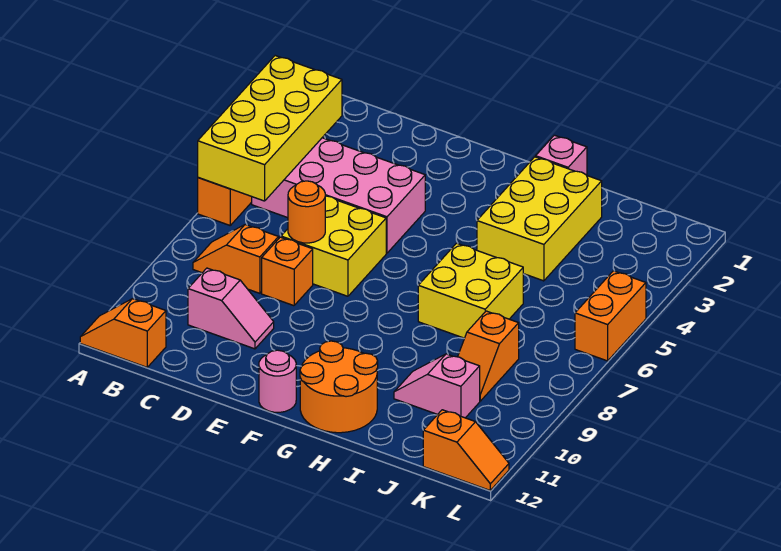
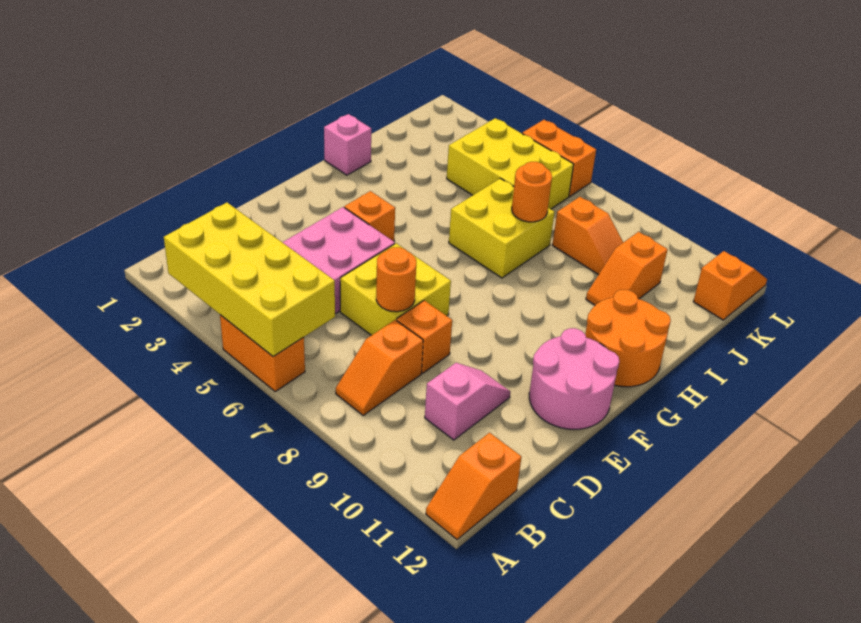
none -> orange brick F4 level 1
pink round brick F12 level 1 -> pink round brick E11:F12 level 1
yellow brick H2:I4 level 1 -> yellow brick J4:K6 level 1
none -> orange round brick I7 level 2
pink slope I10:J10 level 1 top J -> orange slope I10:J10 level 1 top J

